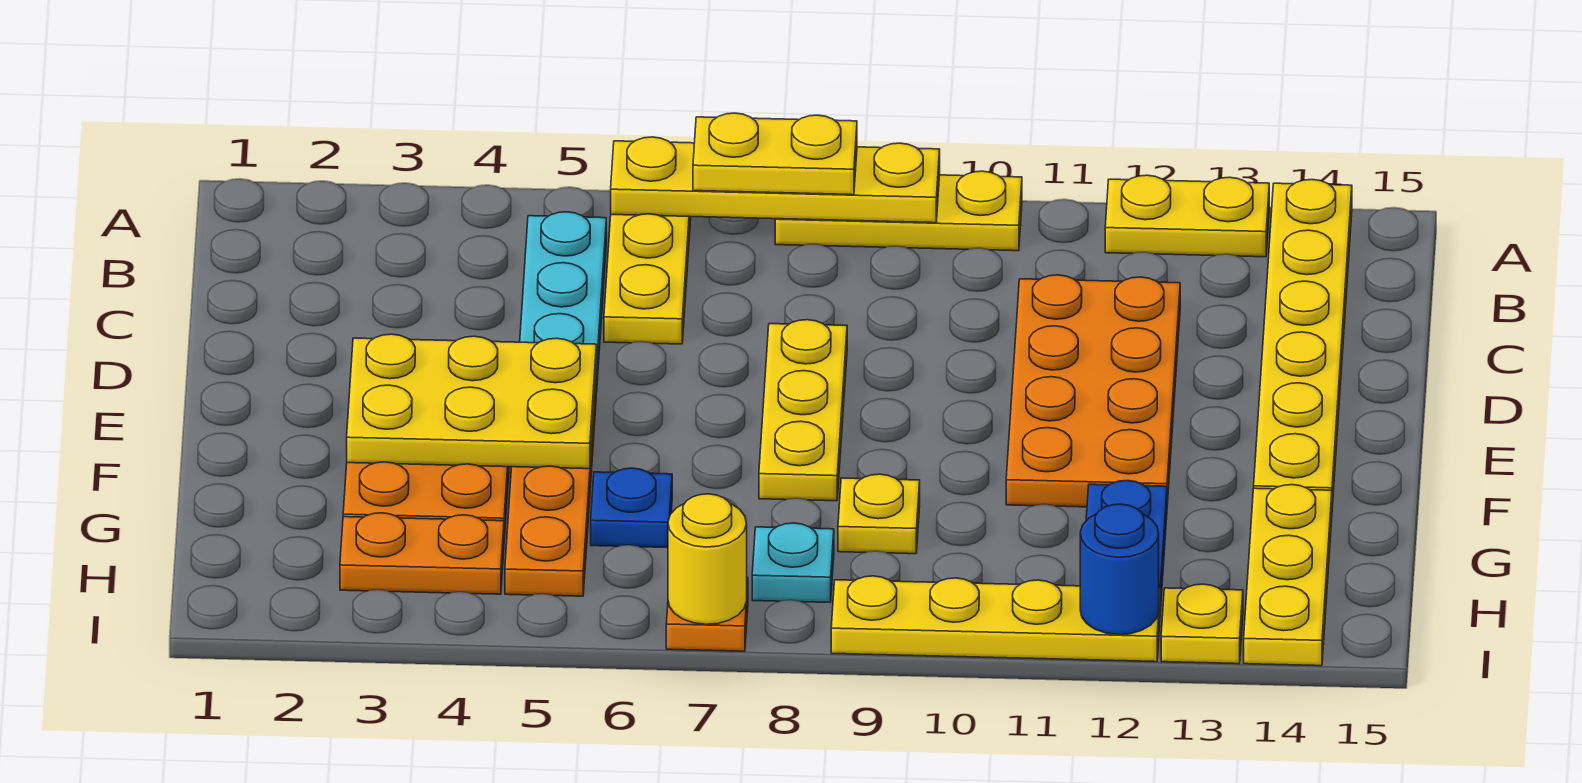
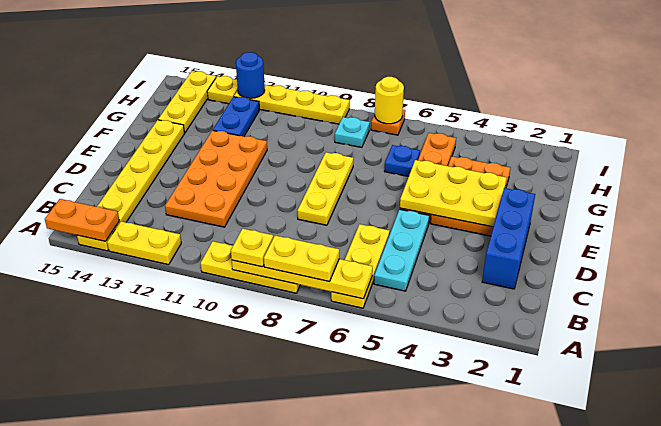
none -> blue brick C2:E2 level 1
yellow plate G9 level 1 -> yellow plate A9 level 3
orange plate H3:H4 level 1 -> orange plate A14:A15 level 2

